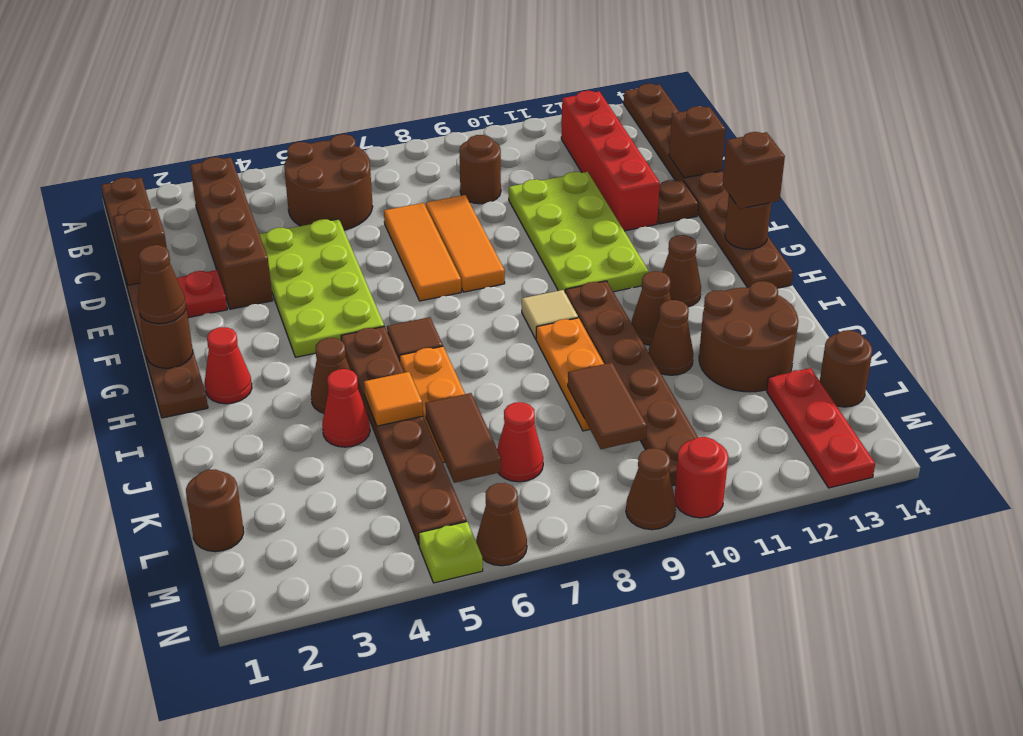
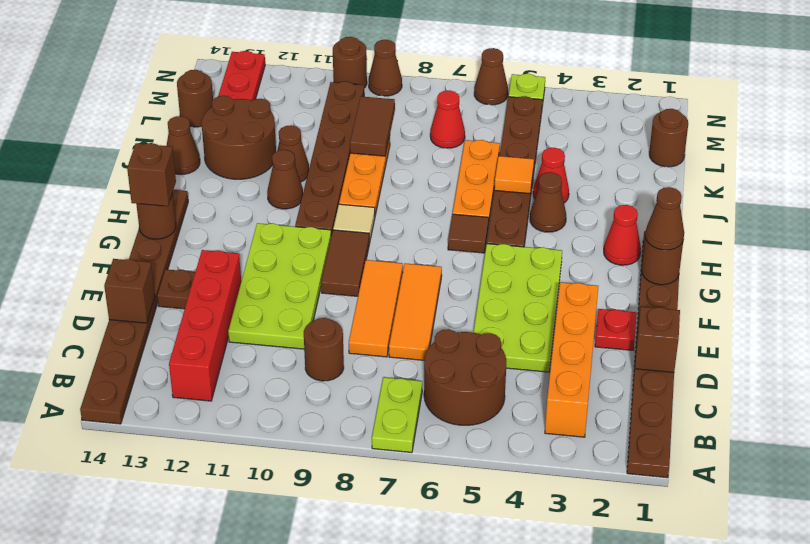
none -> lime plate A7:B7 level 1
brown brick B3:E3 level 1 -> orange brick B3:E3 level 1
brown cone H12 level 1 -> brown cone J14 level 1
brown tile K6:L6 level 2 -> brown tile F9:G9 level 1
red round brick N10 level 1 -> brown round brick N10 level 1

